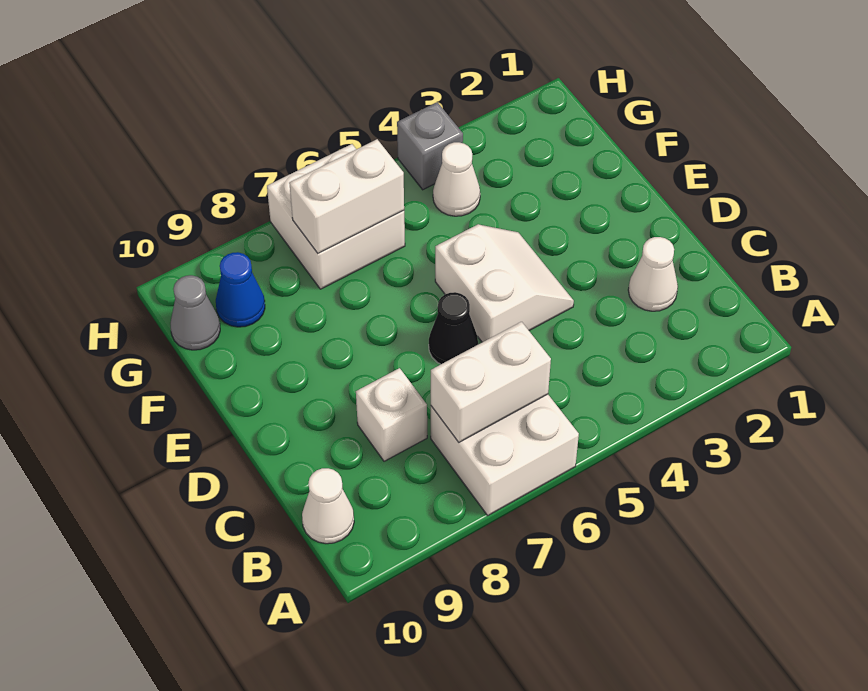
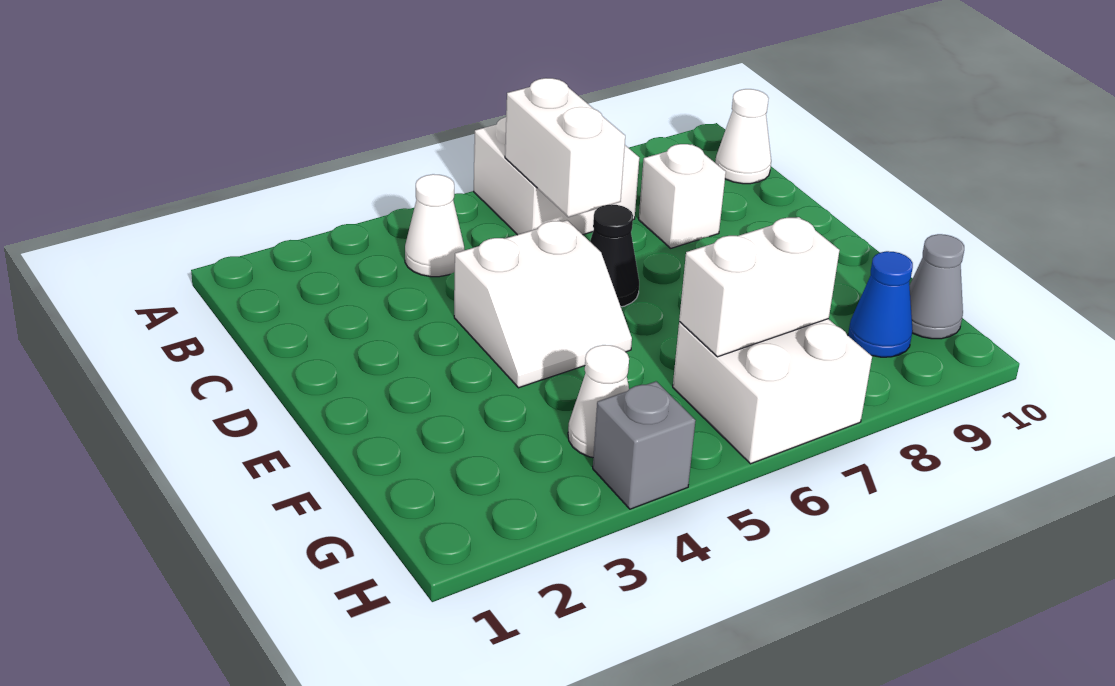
white brick B6:B7 level 2 -> white brick B6:C6 level 2
white cone C2 level 1 -> white cone B4 level 1
white slope D4:E5 level 1 top 5 -> white slope D4:E5 level 1 top D

